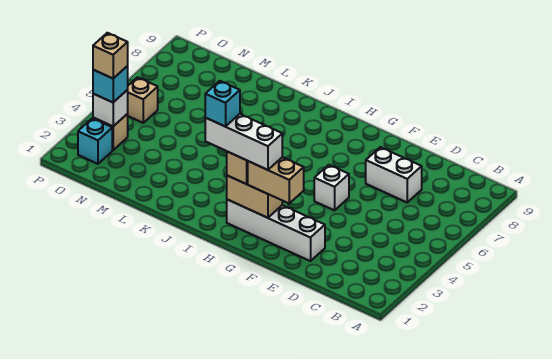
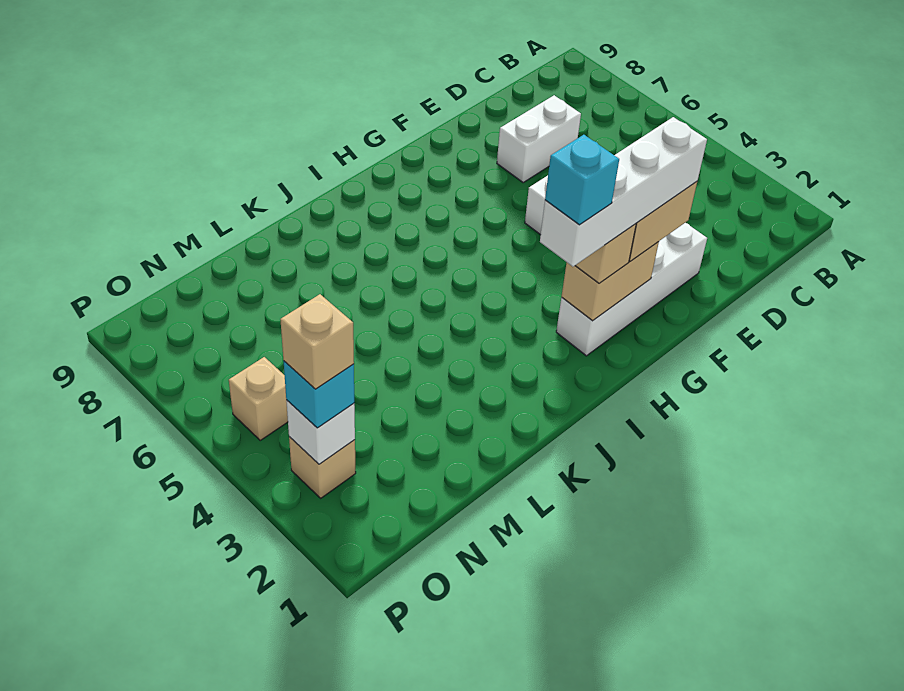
white brick G2:I2 level 4 -> white brick F2:I2 level 4
cyan brick O2 level 1 -> none

